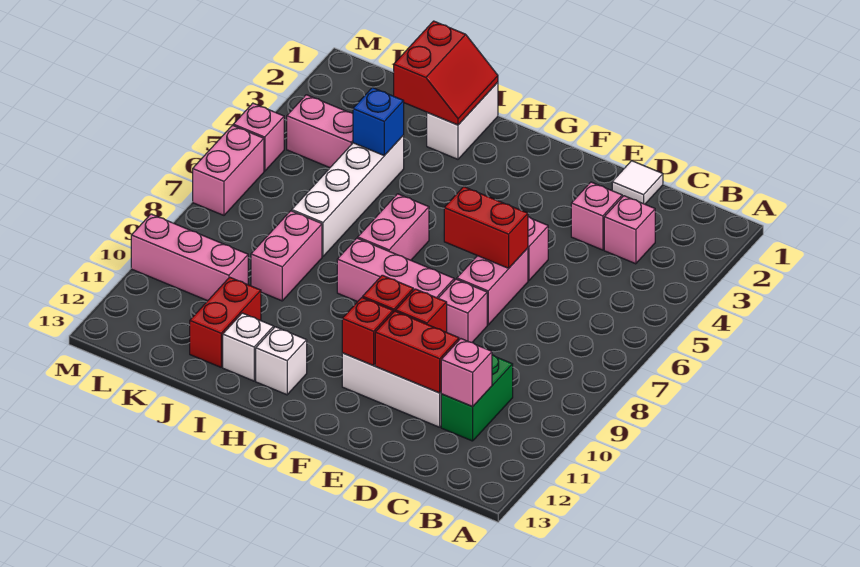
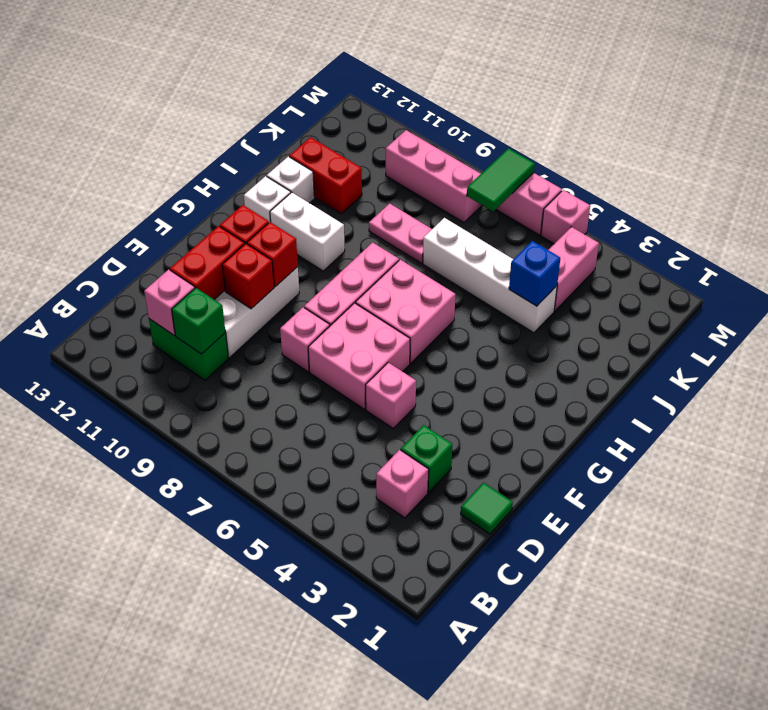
none -> green brick C10 level 2
white tile D1 level 1 -> green tile D1 level 1
pink brick D3 level 1 -> green brick D3 level 1
pink brick E6:E7 level 1 -> pink brick E6:F7 level 1
red brick E6:F6 level 2 -> none
pink brick H6:H7 level 1 -> pink brick G6:H7 level 1
white brick I1:I2 level 1 -> white brick H10:H11 level 1
red slope I1:J2 level 2 top J -> none
pink brick J8:J9 level 1 -> pink plate J8:J9 level 1
pink brick K10:M10 level 1 -> pink brick L8:L10 level 1
none -> green tile L7:M7 level 2

